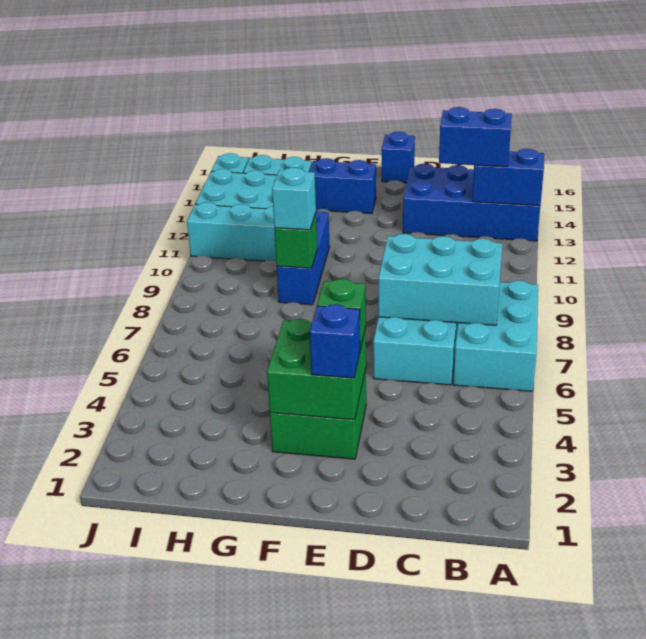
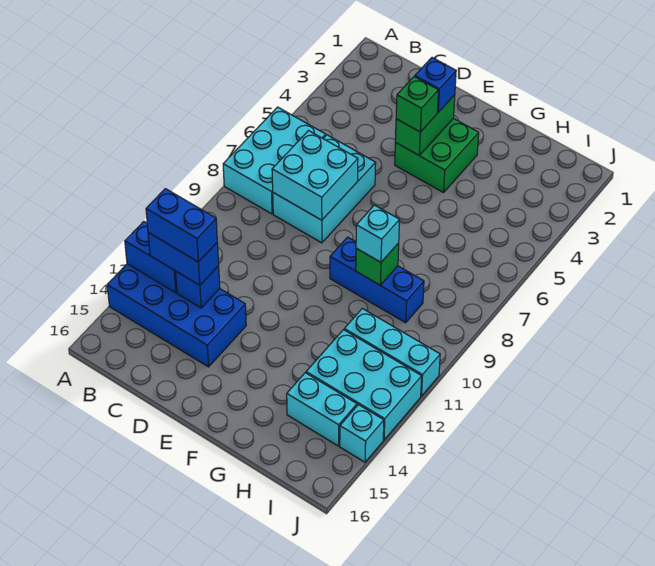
cyan brick B7:D8 level 2 -> cyan brick C7:D8 level 2
green brick E3:F4 level 2 -> green brick E3:E4 level 2
blue brick E16 level 1 -> blue brick C13 level 2
blue brick F14:G14 level 1 -> blue brick B13:C13 level 4
blue brick G9:G11 level 1 -> blue brick F9:H9 level 1

